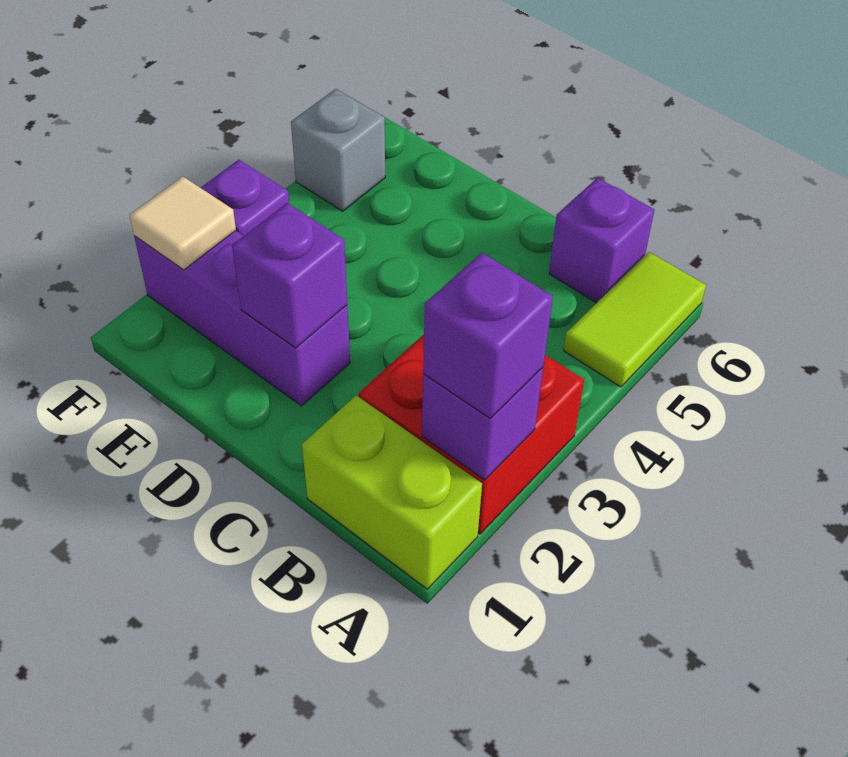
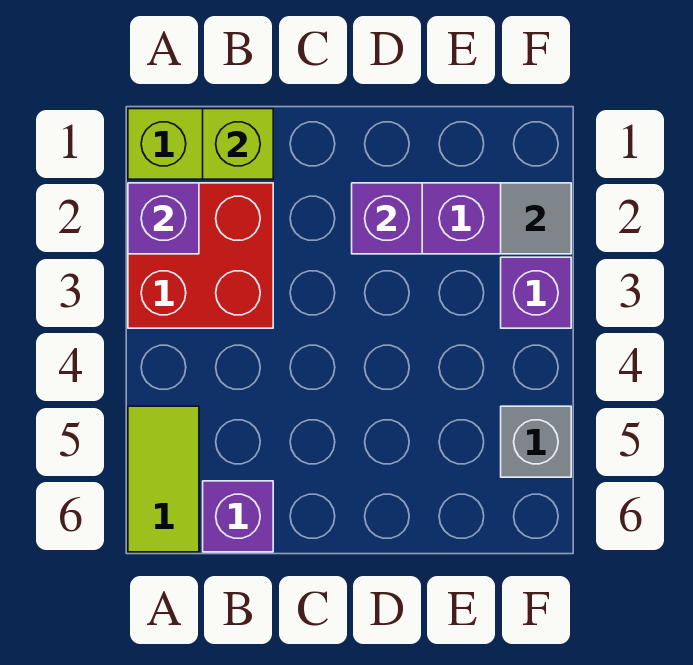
purple brick A2 level 3 -> none
none -> lime brick B1 level 2
tan tile F2 level 2 -> grey tile F2 level 2

